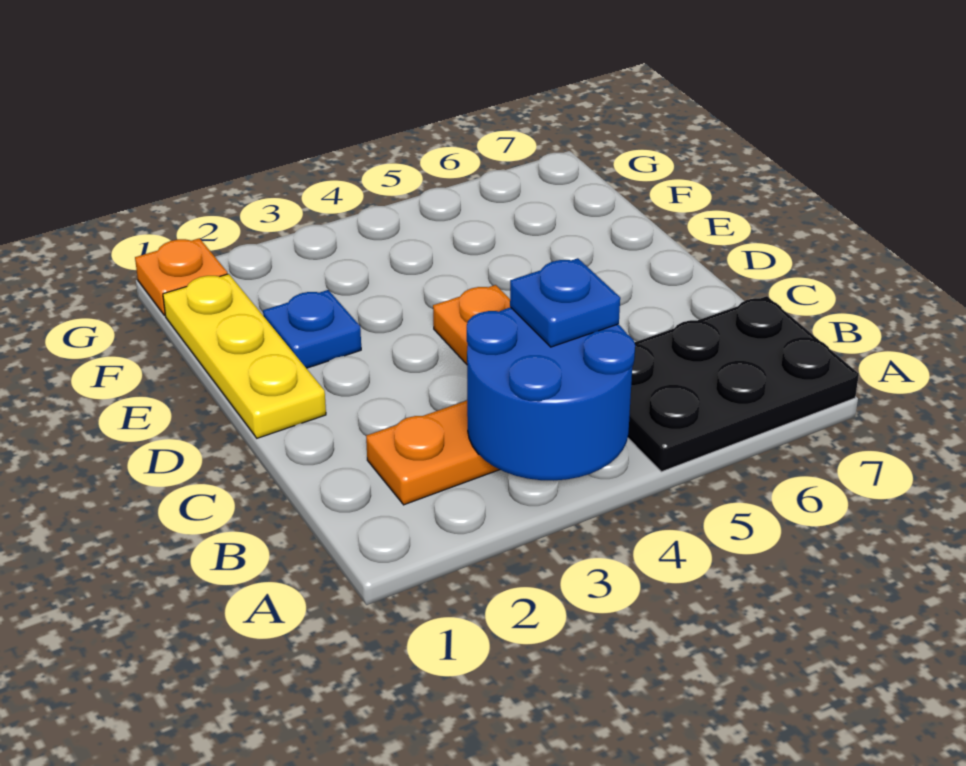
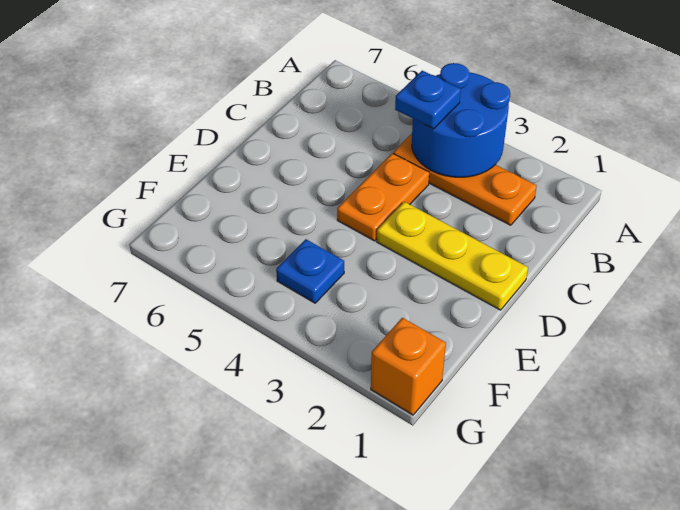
black plate A5:B7 level 1 -> none
yellow plate D1:F1 level 1 -> yellow plate D1:D3 level 1
blue plate E2 level 1 -> blue plate F4 level 1
orange plate G1 level 1 -> orange brick G1 level 1

